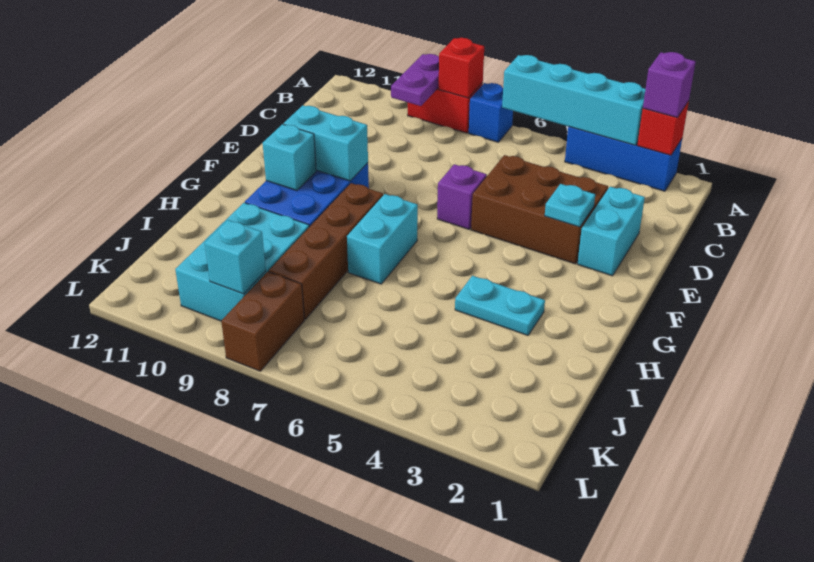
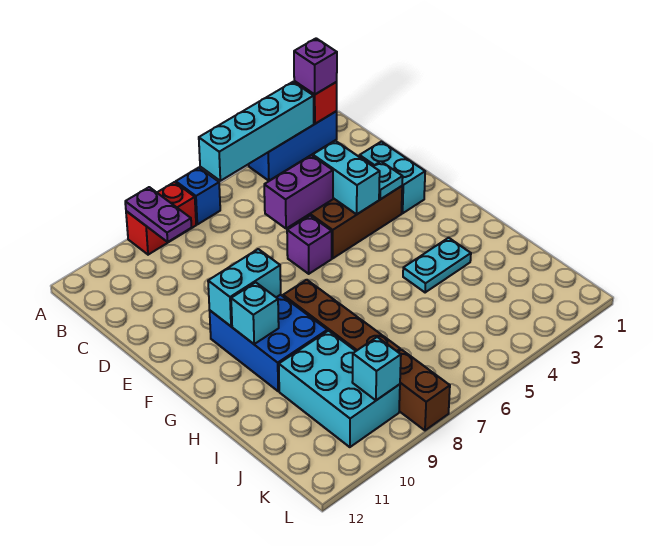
red brick A8 level 2 -> none
none -> purple brick D5:D6 level 2
cyan brick G7:H7 level 1 -> cyan brick D4:E4 level 2

